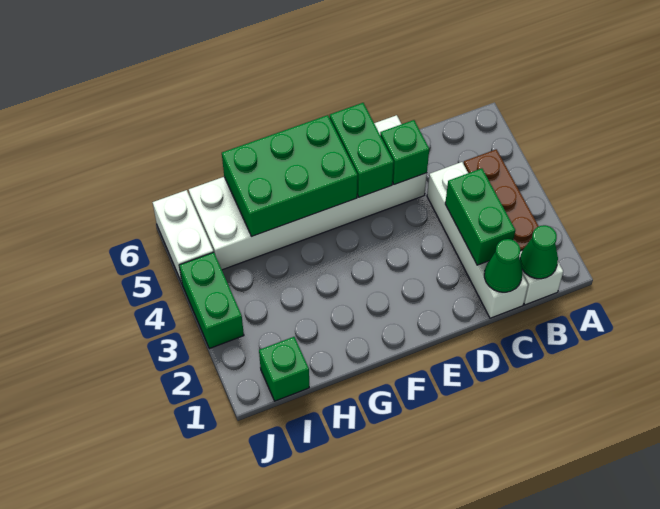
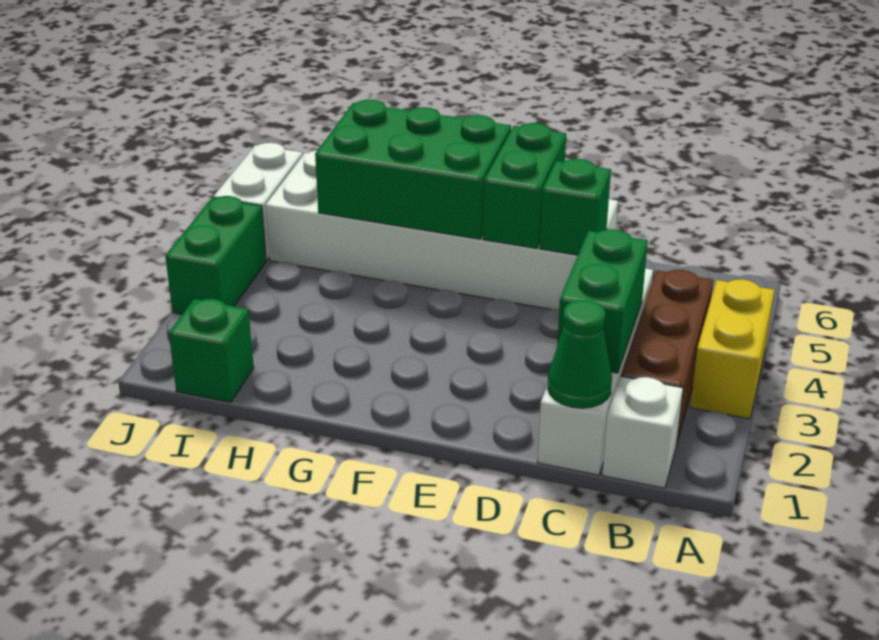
none -> yellow brick A3:A4 level 1
green cone B1 level 2 -> none

